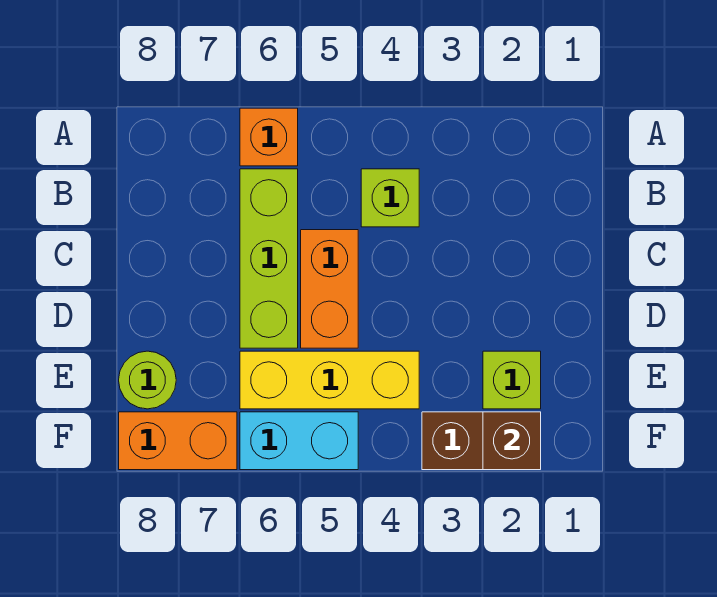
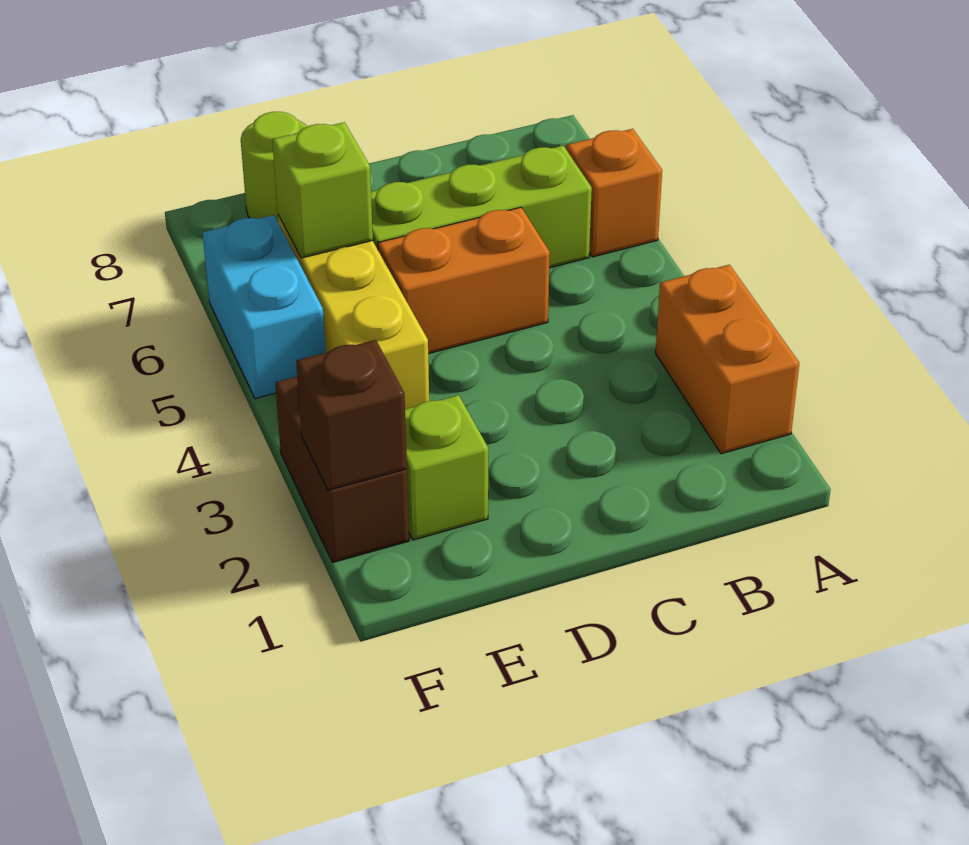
lime brick B4 level 1 -> lime brick E6 level 2
orange brick F7:F8 level 1 -> orange brick A2:A3 level 1

